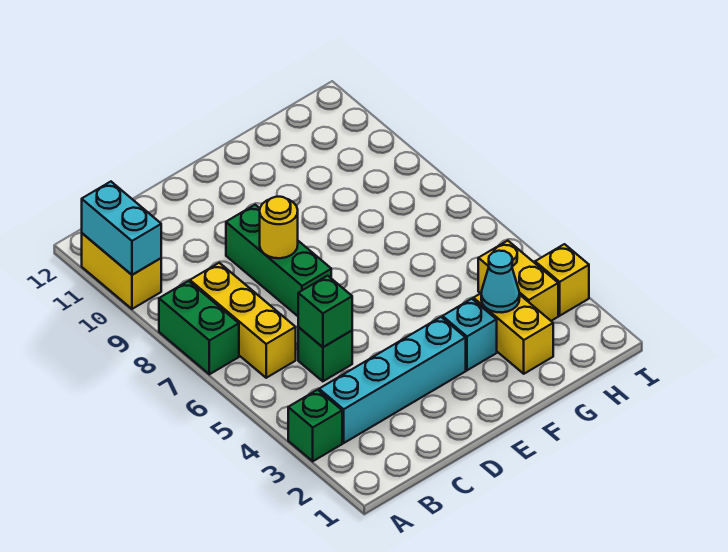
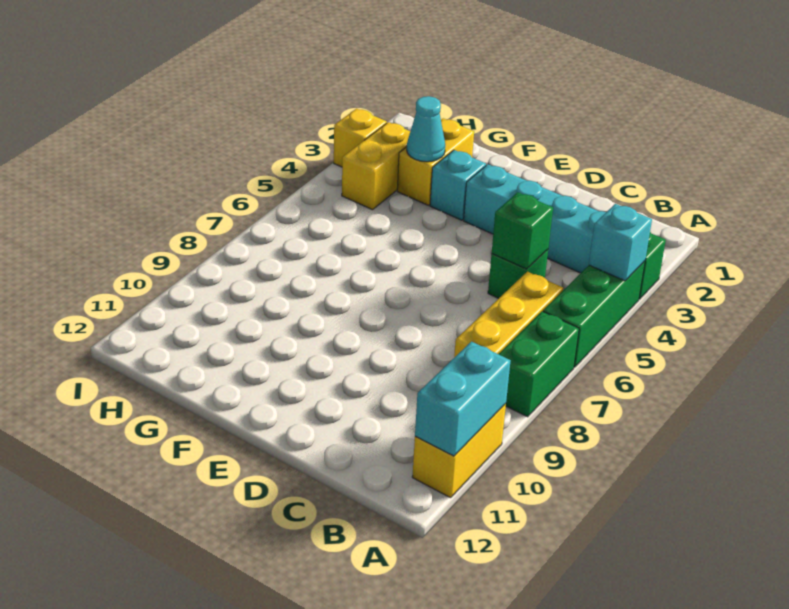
none -> cyan brick A4 level 2
green brick D7:D9 level 1 -> green brick A4:A6 level 1
yellow round brick D8 level 2 -> none

